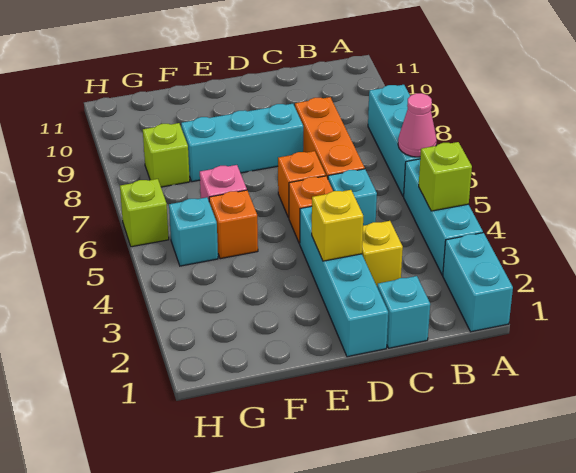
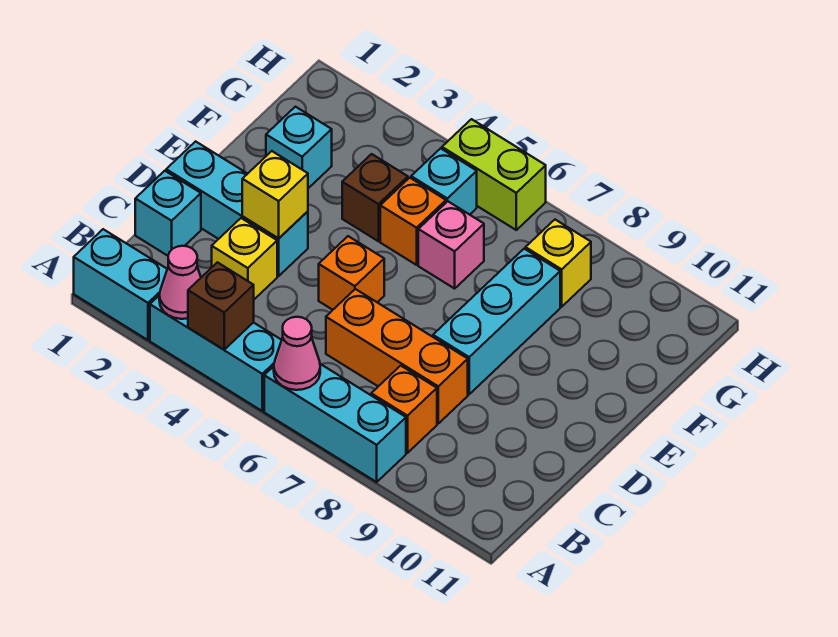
none -> pink cone A3 level 2
lime brick A4 level 2 -> brown brick A4 level 2
cyan brick C5 level 1 -> cyan brick F2 level 1
cyan brick D1:D4 level 1 -> cyan brick D1:D3 level 1
orange brick D6 level 1 -> orange brick B8 level 1
none -> brown brick F4 level 1
lime brick G8 level 1 -> yellow brick G8 level 1
lime brick H6 level 1 -> lime brick H5:H6 level 1

